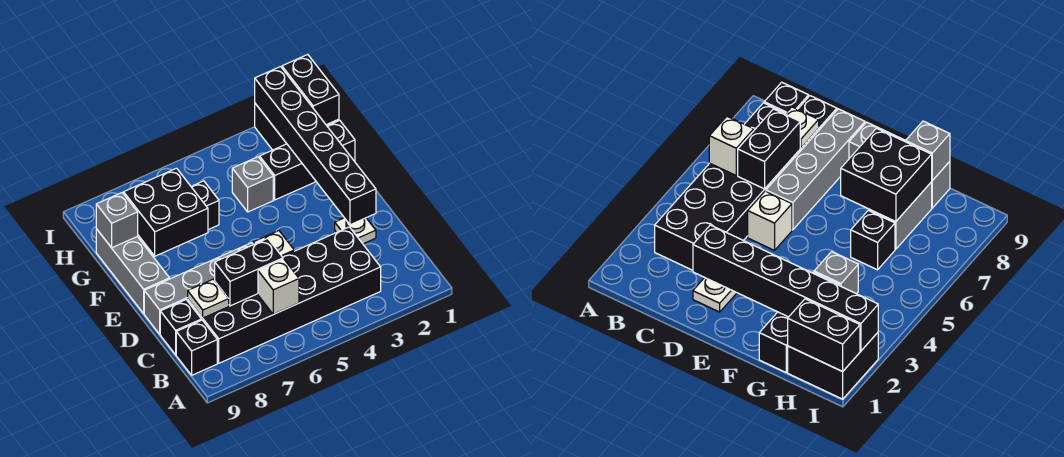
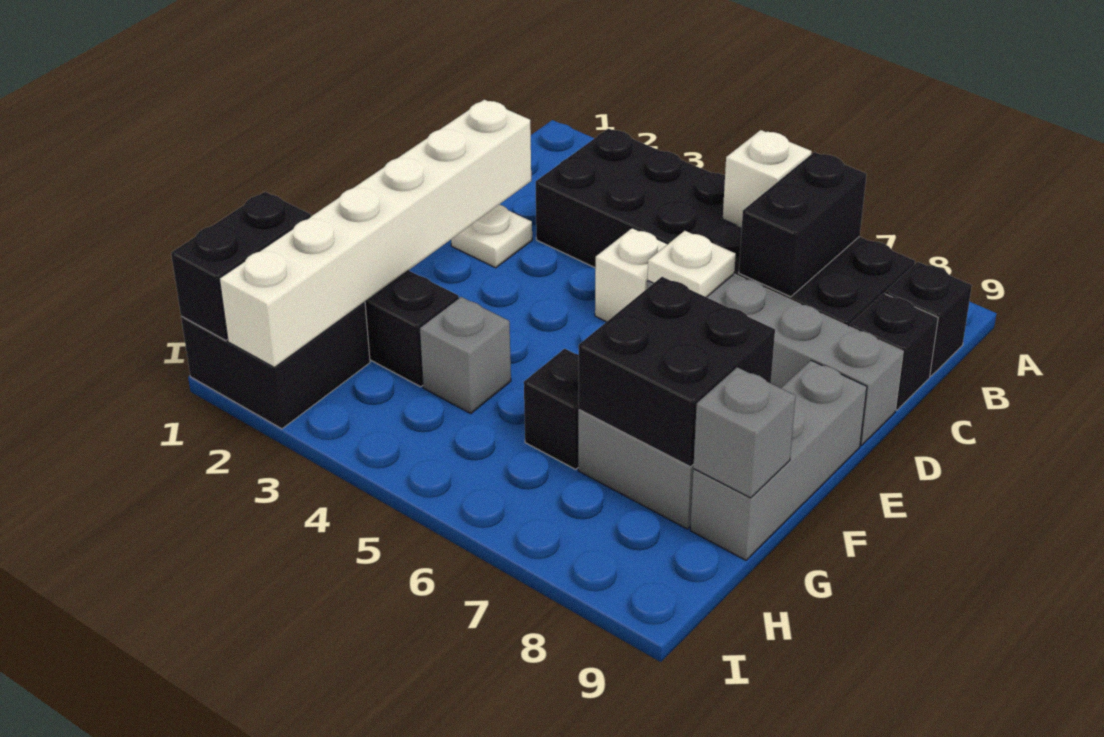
black brick C6:C7 level 2 -> black brick B7:C7 level 2
white plate C8 level 2 -> white plate D6 level 2
black brick D2:I2 level 2 -> white brick D2:I2 level 2

